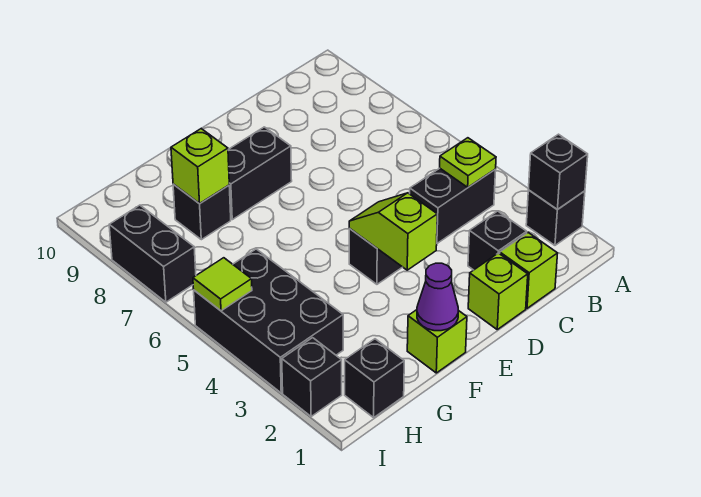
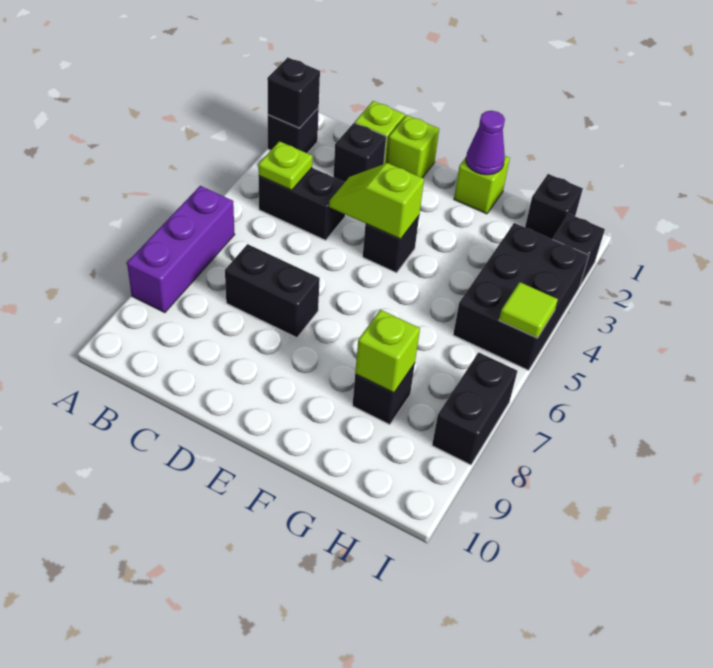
none -> purple brick A6:A8 level 1
lime slope E3:E4 level 2 top 3 -> lime slope D4:E4 level 2 top E
black brick E8:F8 level 1 -> black brick C7:D7 level 1

